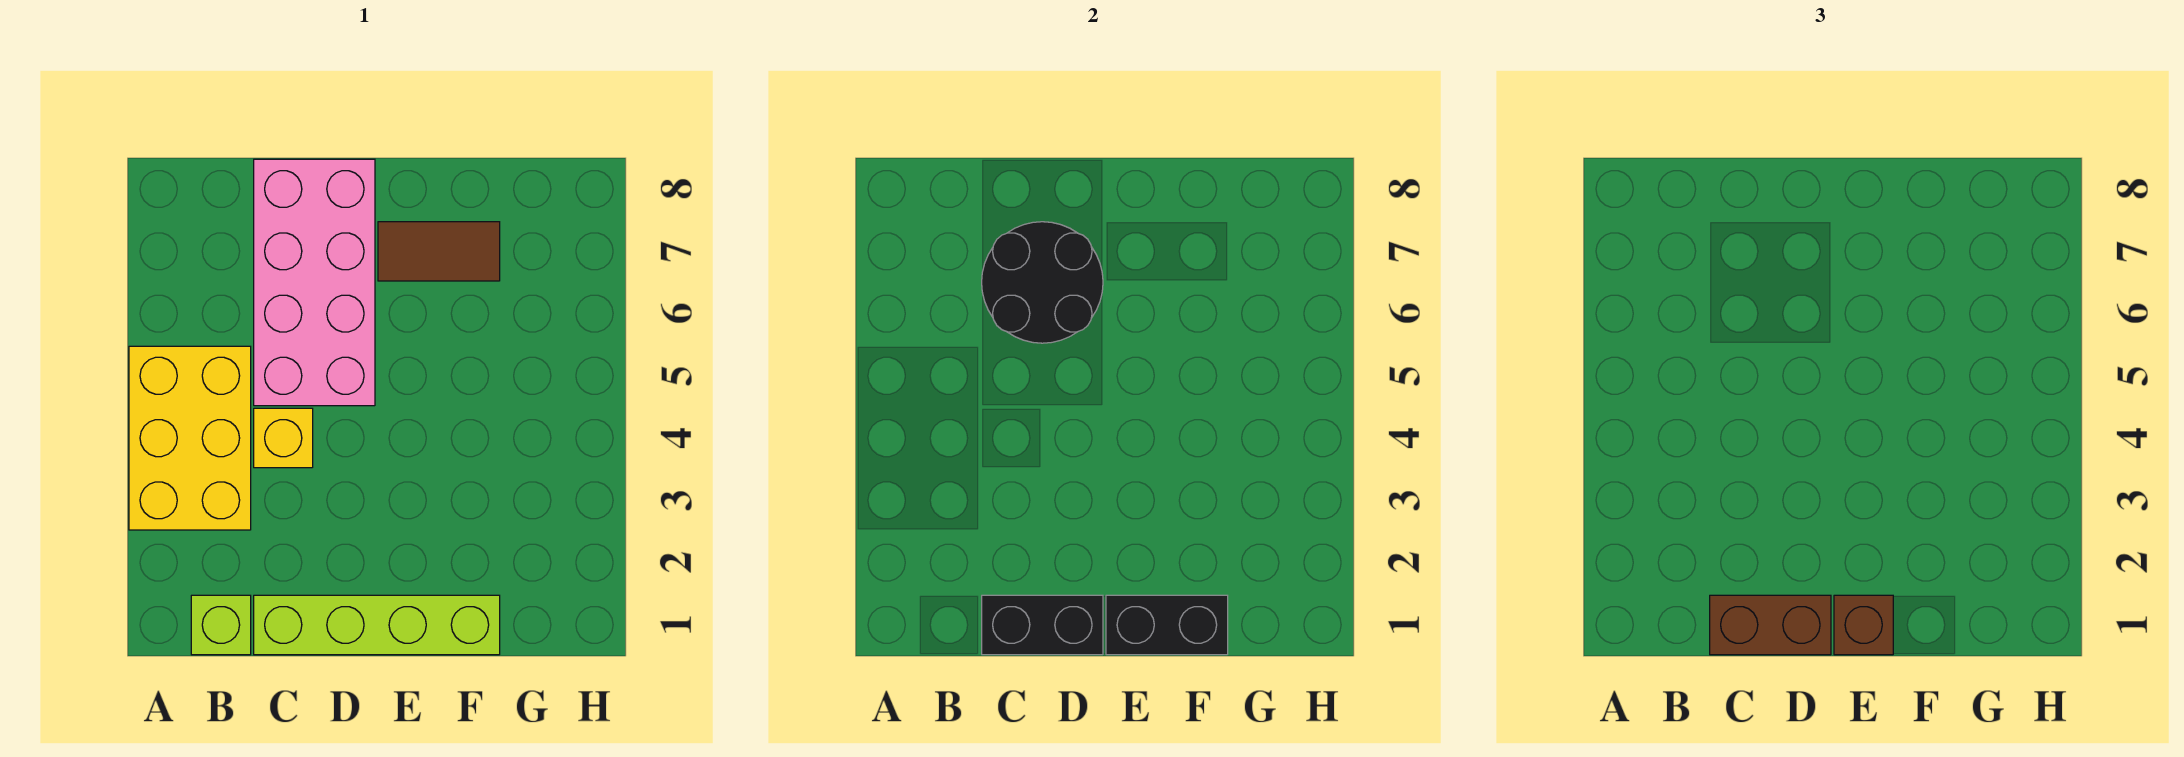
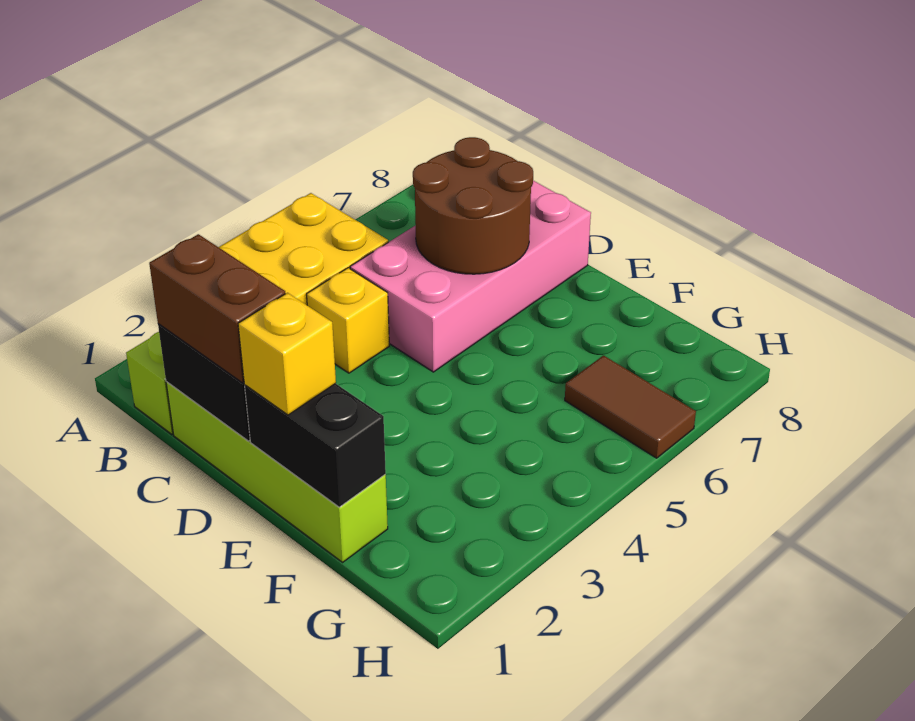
black round brick C6:D7 level 2 -> brown round brick C6:D7 level 2
brown brick E1 level 3 -> yellow brick E1 level 3
brown tile E7:F7 level 1 -> brown tile G6:H6 level 1

